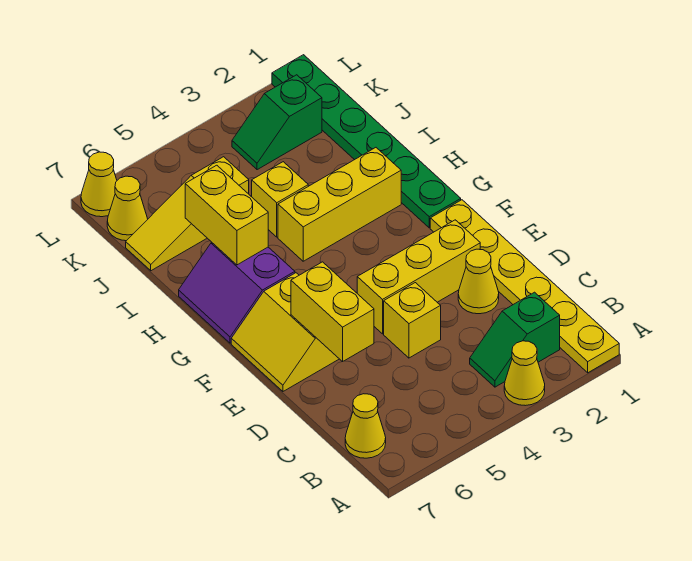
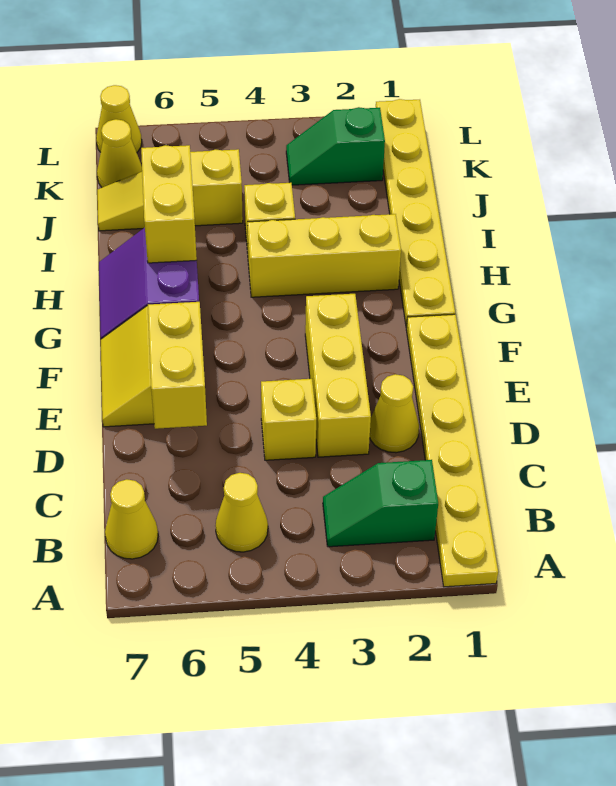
yellow cone A3 level 1 -> yellow cone B5 level 1
yellow brick E2:E4 level 1 -> yellow brick D3:F3 level 1
green plate G1:L1 level 1 -> yellow plate G1:L1 level 1

